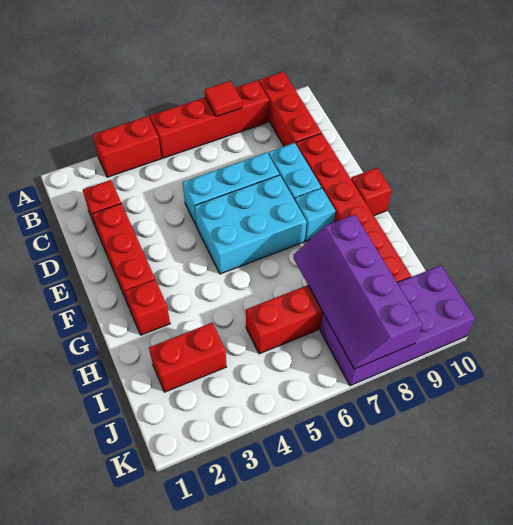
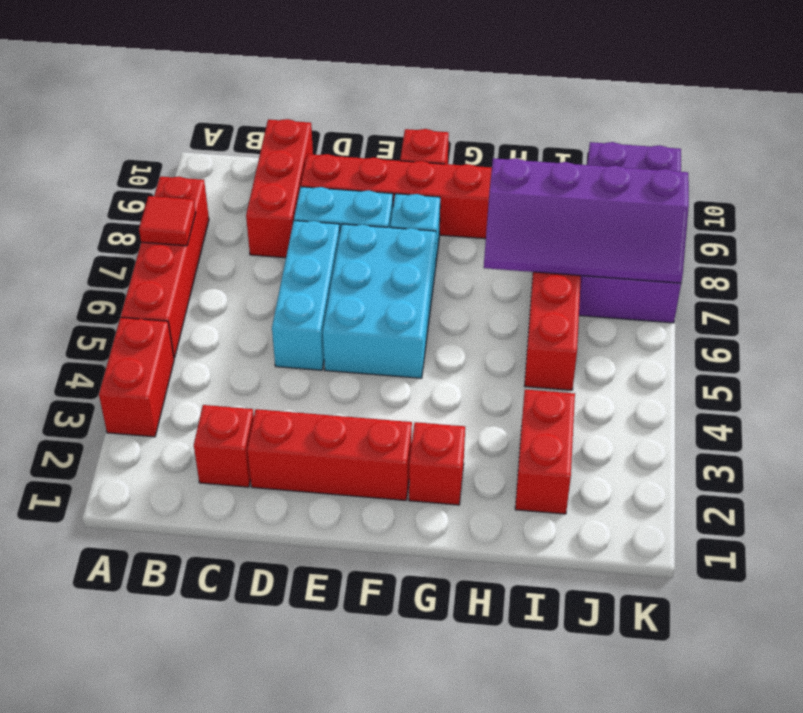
red brick A9:C9 level 1 -> red brick C8:C10 level 1

